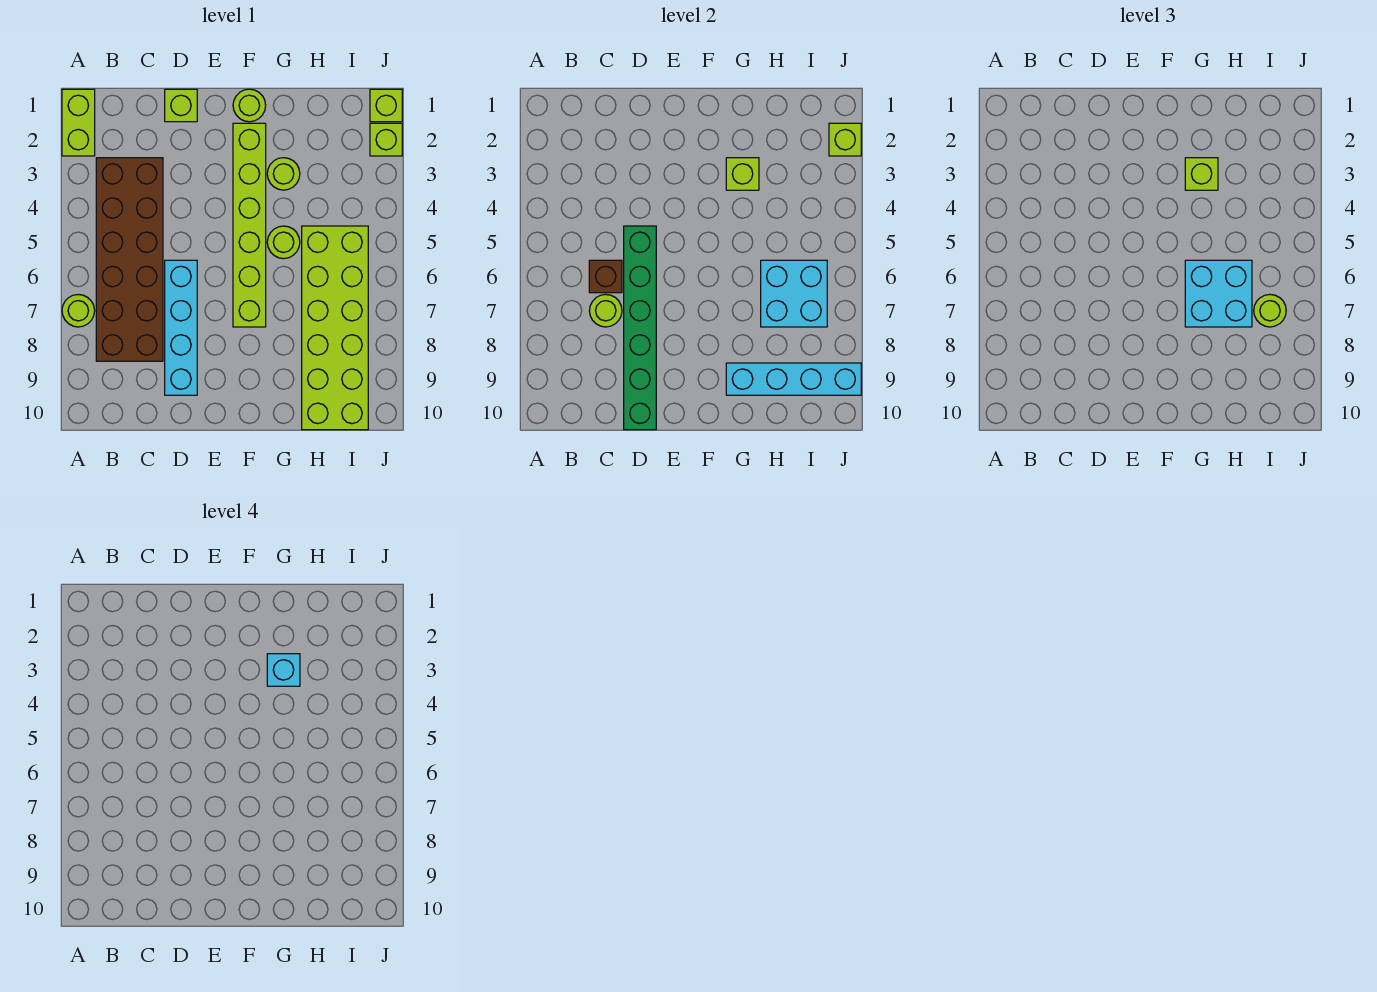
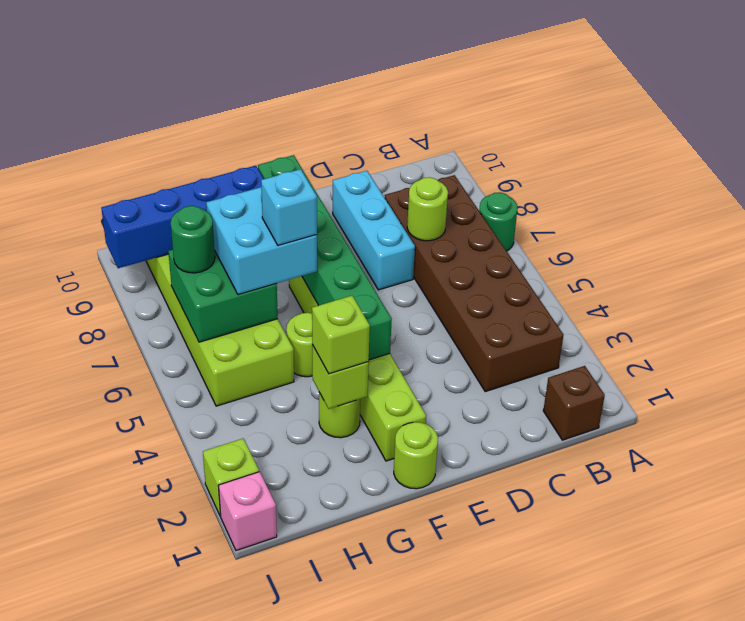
lime brick A1:A2 level 1 -> none
lime round brick A7 level 1 -> green round brick A7 level 1
brown brick C6 level 2 -> brown brick B1 level 1
lime brick D1 level 1 -> none
green brick D5:D10 level 2 -> green brick F4:F9 level 2
cyan brick D6:D9 level 1 -> cyan brick D7:D9 level 1
cyan brick G3 level 4 -> cyan brick G6 level 4
cyan brick G9:J9 level 2 -> blue brick G9:J9 level 2
cyan brick H6:I7 level 2 -> green brick H6:I7 level 2
lime round brick I7 level 3 -> green round brick I7 level 3
lime brick J1 level 1 -> pink brick J1 level 1
lime brick J2 level 2 -> none

